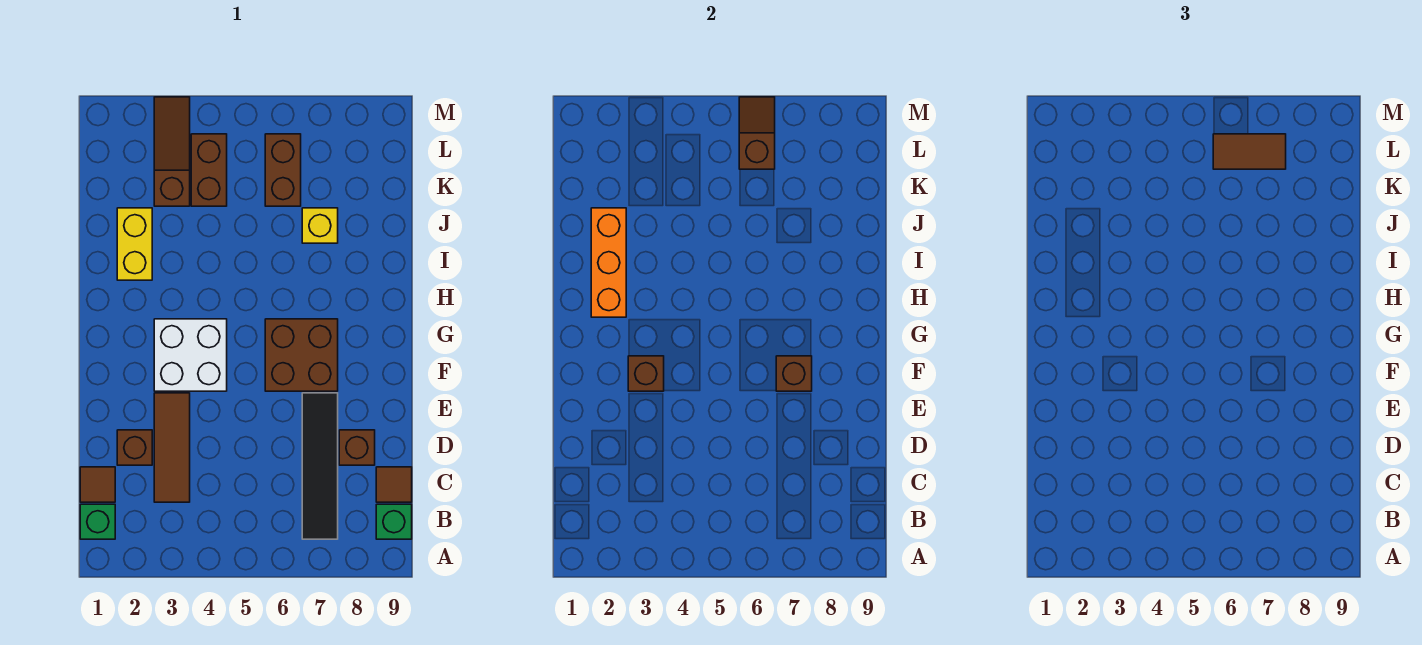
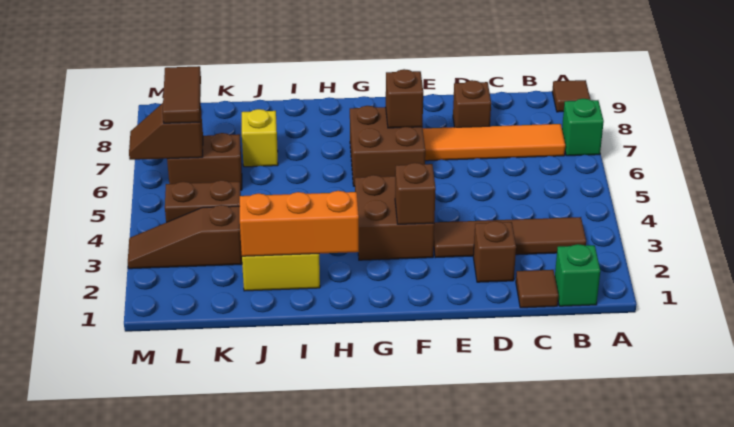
black tile B7:E7 level 1 -> orange tile B7:E7 level 1
green brick B9 level 1 -> green brick A7 level 1
brown tile C3:E3 level 1 -> brown tile B3:E3 level 1
brown tile C9 level 1 -> brown tile A9 level 1
white brick F3:G4 level 1 -> brown brick F3:G4 level 1

